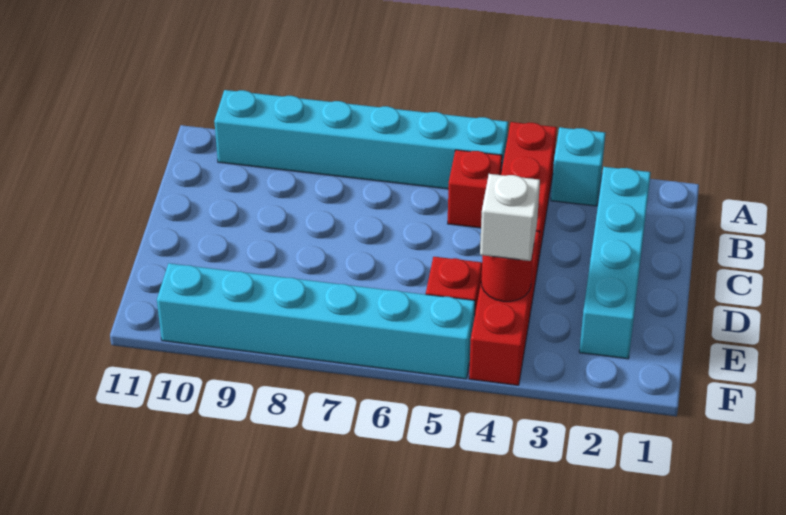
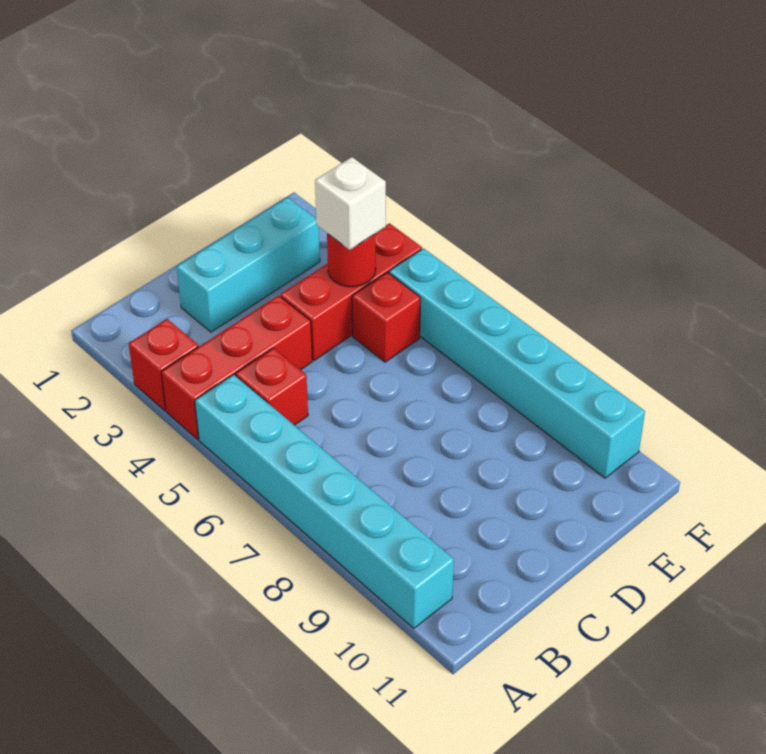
cyan brick A3 level 1 -> red brick A3 level 1
cyan brick B2:E2 level 1 -> cyan brick C2:E2 level 1

